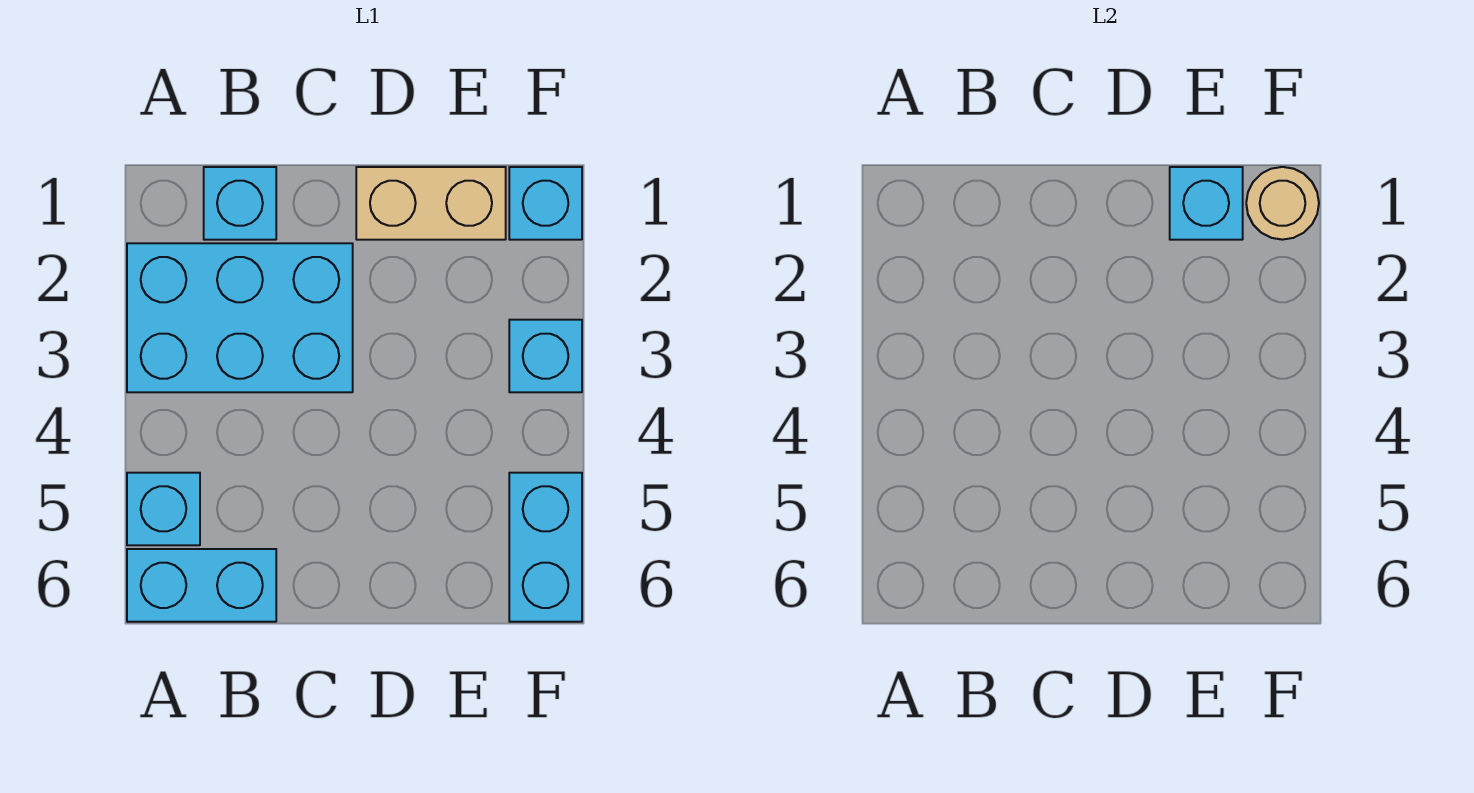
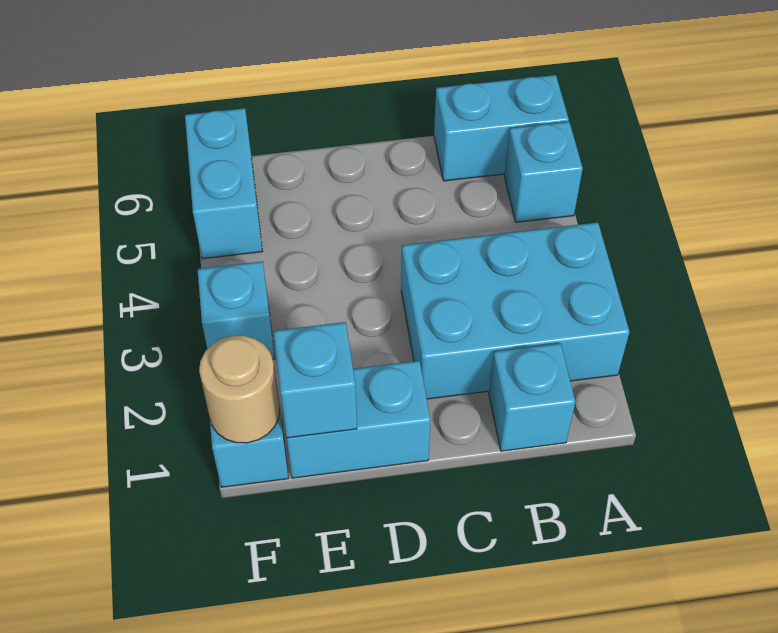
tan brick D1:E1 level 1 -> cyan brick D1:E1 level 1

